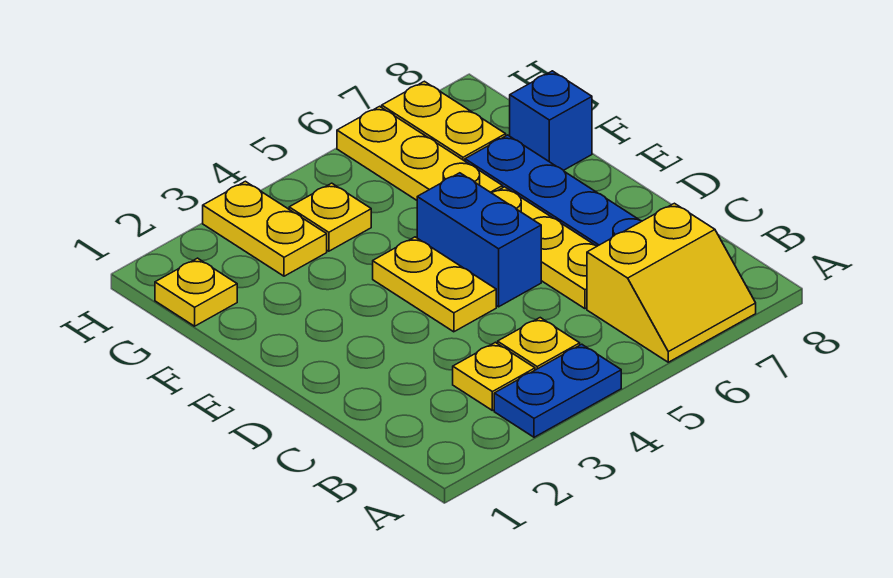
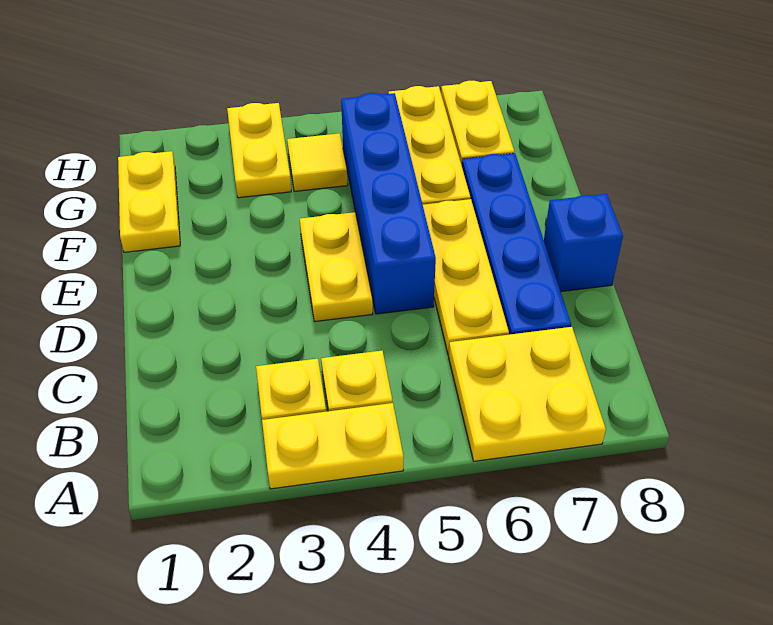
blue plate A3:A4 level 1 -> yellow plate A3:A4 level 1
yellow slope A6:B7 level 1 top B -> yellow plate A6:B7 level 1
blue brick D5:E5 level 1 -> blue brick D5:G5 level 1
blue brick F8 level 1 -> blue brick D8 level 1
yellow plate G1 level 1 -> yellow plate F1:G1 level 1
yellow plate G4 level 1 -> yellow tile G4 level 1

